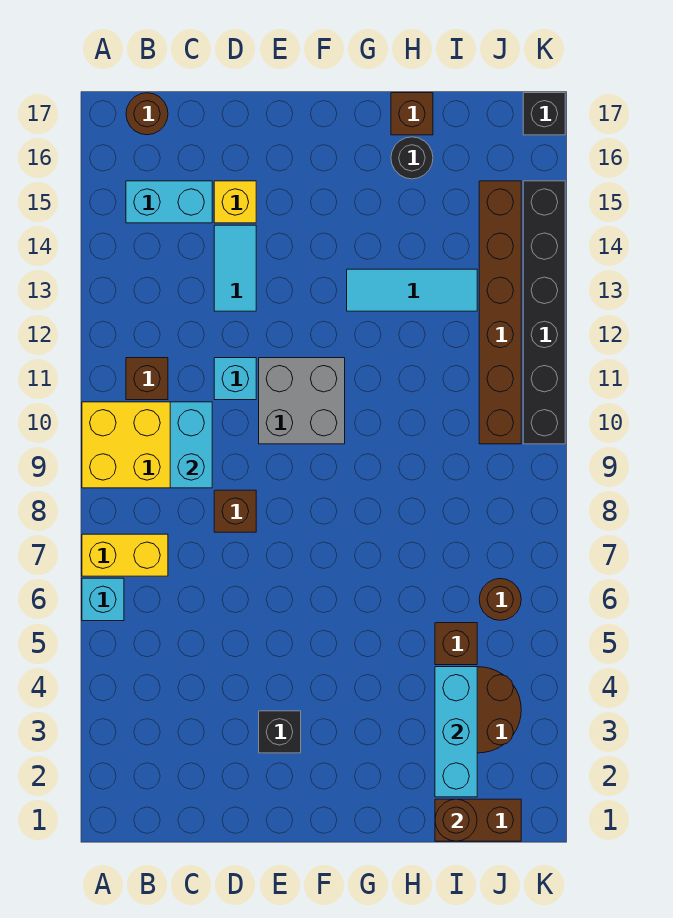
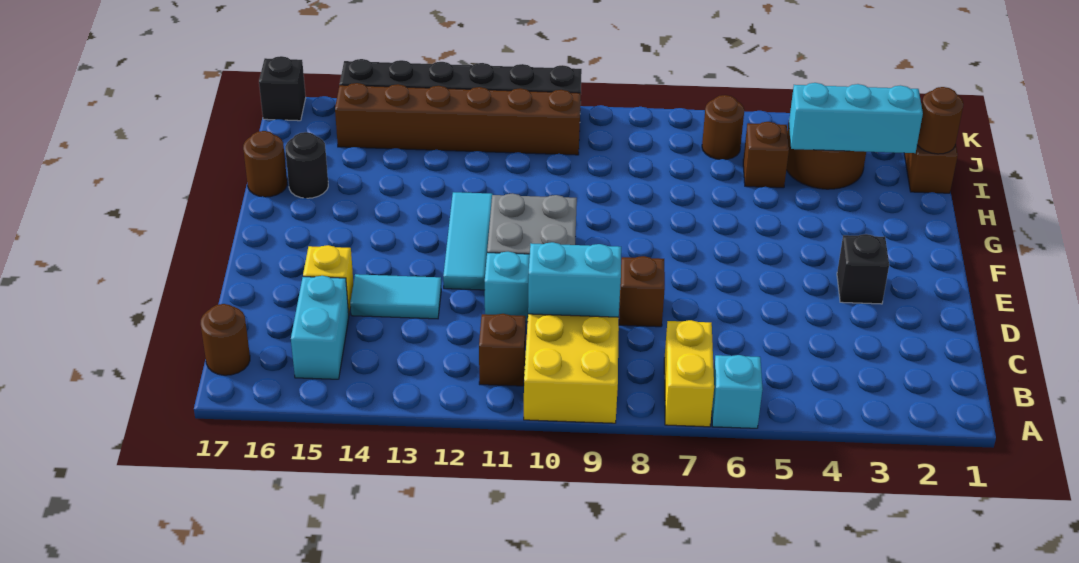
cyan tile G13:I13 level 1 -> cyan tile E12:G12 level 1
brown brick H17 level 1 -> brown round brick H17 level 1

